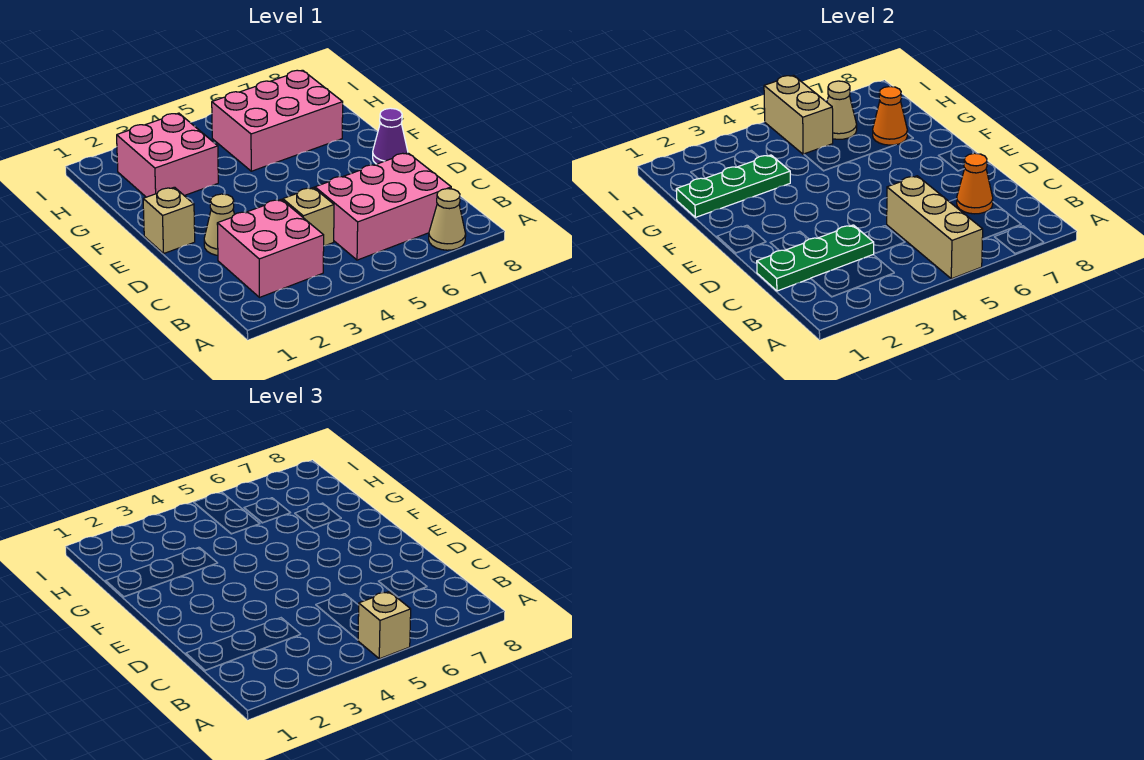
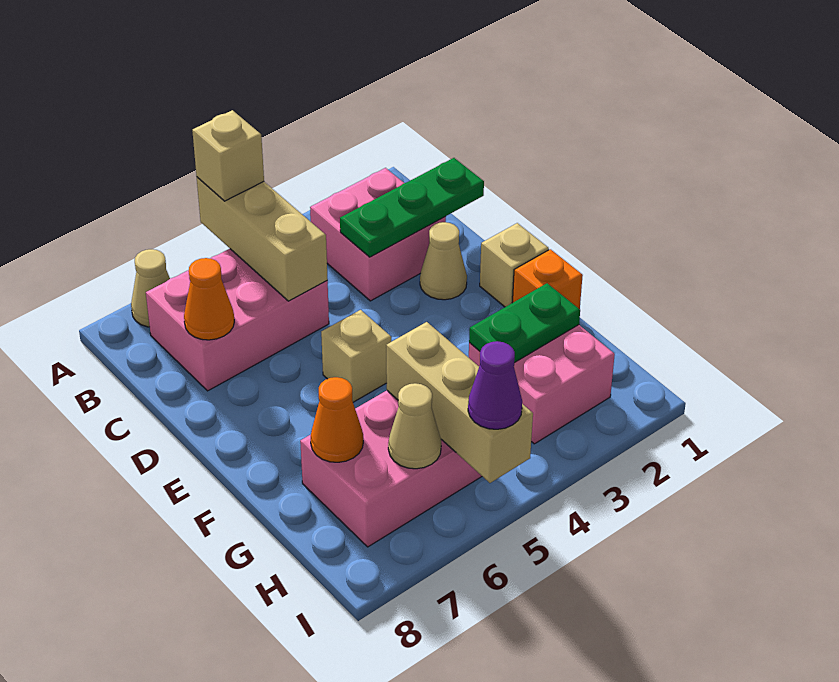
tan brick C4 level 1 -> tan brick E5 level 1
purple cone E8 level 1 -> purple cone I5 level 3
none -> orange brick F1 level 1
green plate G1:G3 level 2 -> green plate G2:G3 level 2
tan brick H5:I5 level 2 -> tan brick G5:I5 level 2

